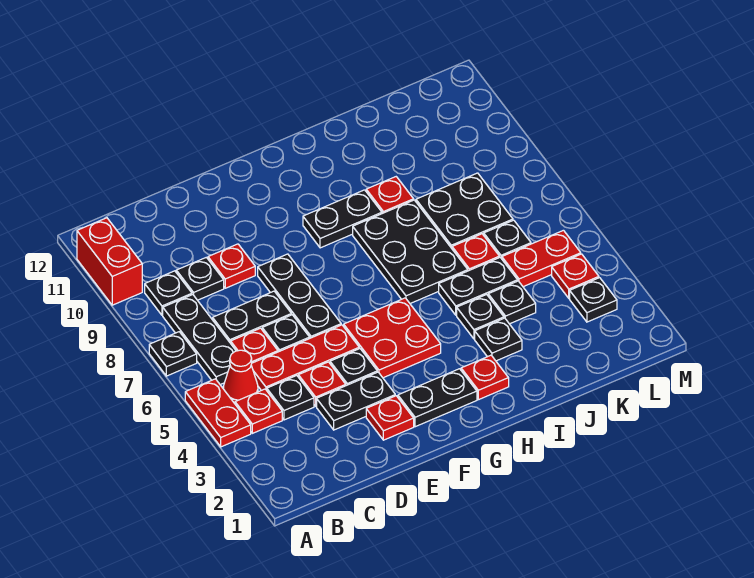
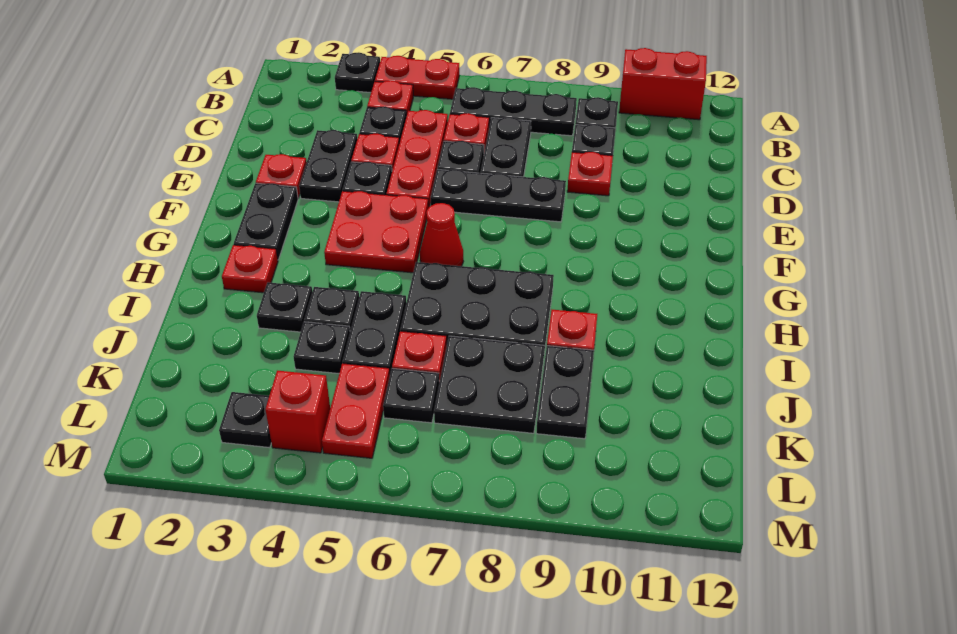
black plate A7 level 1 -> black plate A3 level 1
red cone B5 level 1 -> red cone G6 level 1
black plate G9:H9 level 1 -> black plate J9:K9 level 1
red plate L4 level 1 -> red brick L4 level 1

